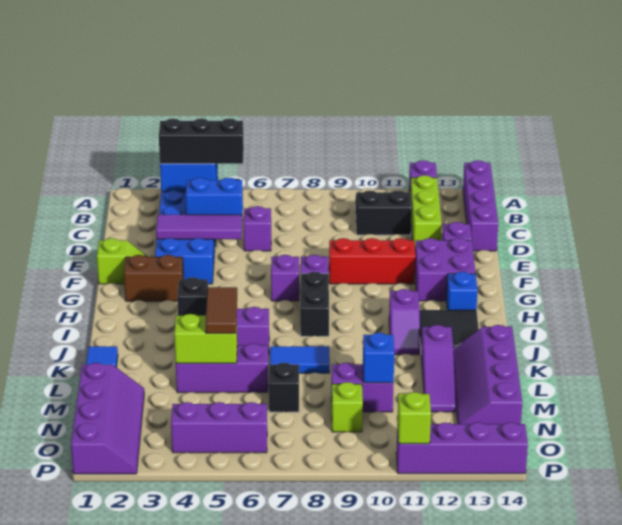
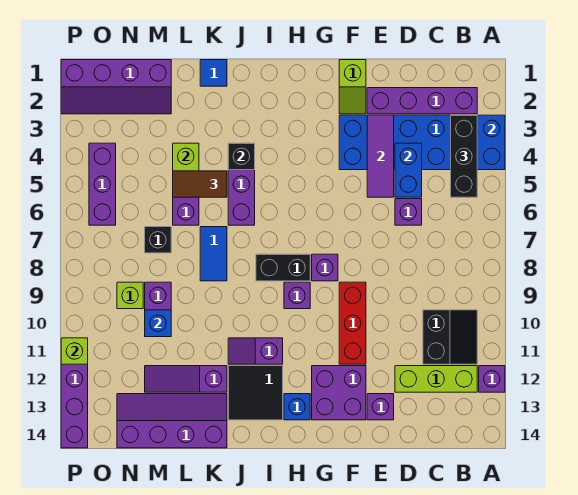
purple brick A14:D14 level 1 -> purple brick B2:E2 level 1
brown brick G2:G3 level 1 -> none
purple brick G7 level 1 -> purple brick H9 level 1

